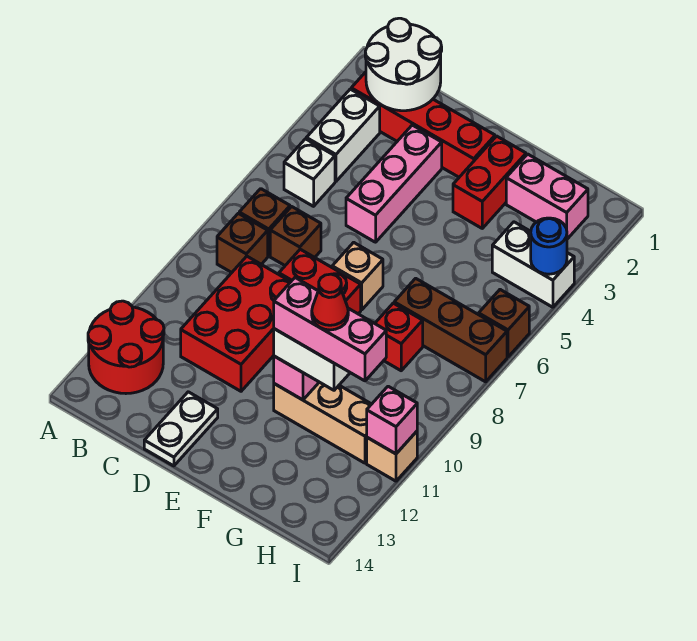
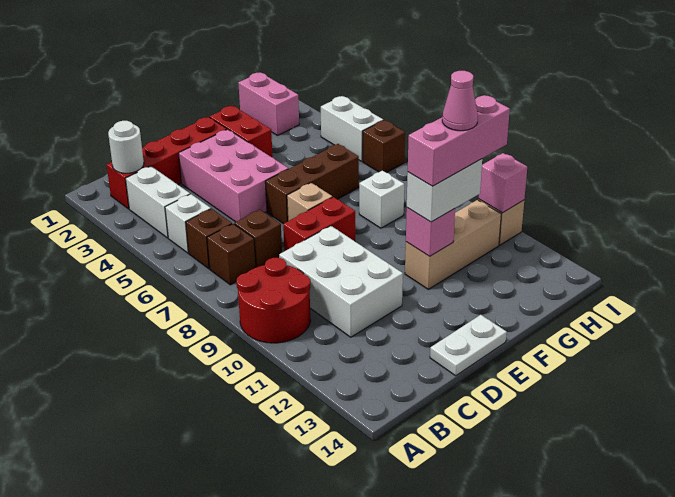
red round brick A12:B13 level 1 -> red round brick A9:B10 level 1
white round brick B1:C2 level 2 -> white round brick B2 level 2
brown brick B8 level 1 -> brown brick B6 level 1
red brick C9:D11 level 1 -> white brick C9:D11 level 1
pink brick D3:D5 level 1 -> pink brick D3:E5 level 1
white plate D13:D14 level 1 -> white plate D14:E14 level 1
pink brick G2:H2 level 1 -> pink brick H1:H2 level 1
brown brick G7:I7 level 1 -> brown brick E6:G6 level 1
red brick G8 level 1 -> white brick G8 level 1
red cone G11 level 5 -> pink cone G11 level 5
white brick H4:I4 level 1 -> white brick I4:I5 level 1
blue round brick I4 level 2 -> none

